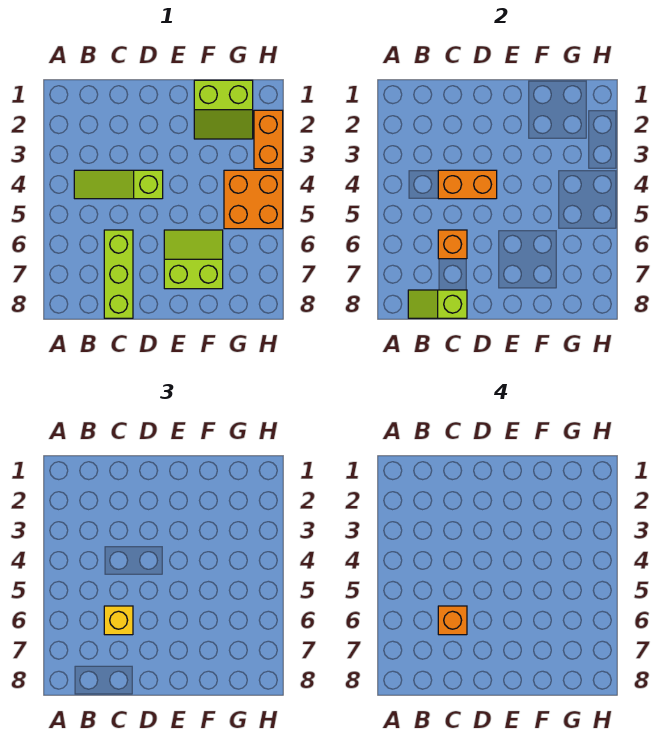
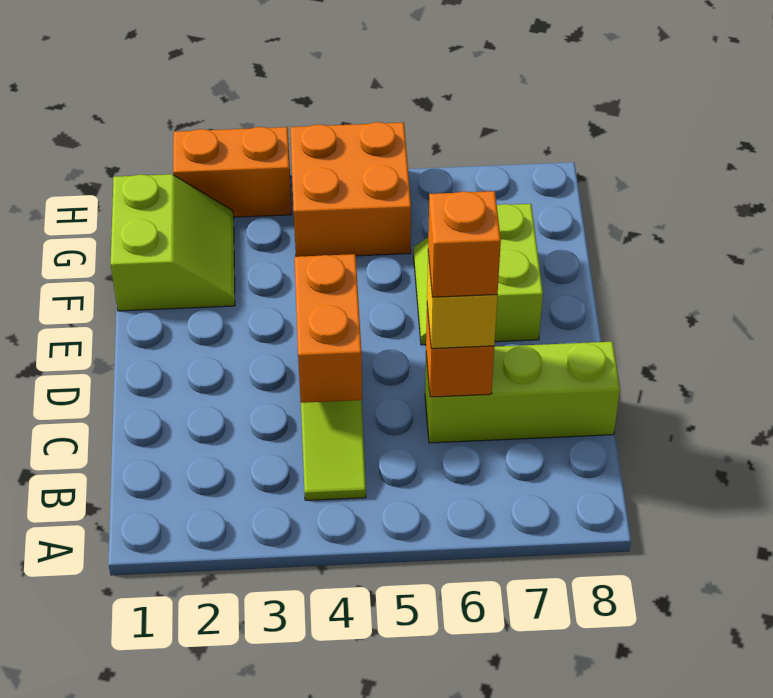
lime slope B8:C8 level 2 top C -> none

